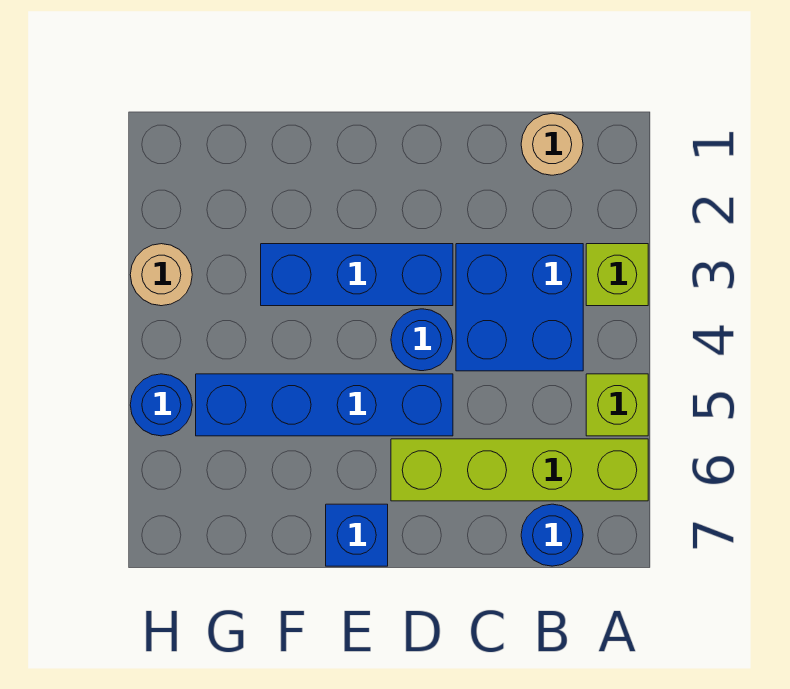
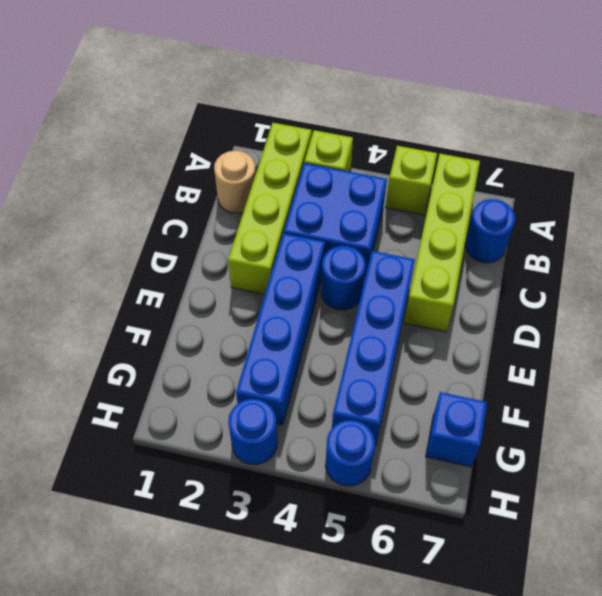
none -> lime brick A2:D2 level 1
blue brick D3:F3 level 1 -> blue brick D3:G3 level 1
blue brick E7 level 1 -> blue brick G7 level 1
tan round brick H3 level 1 -> blue round brick H3 level 1

